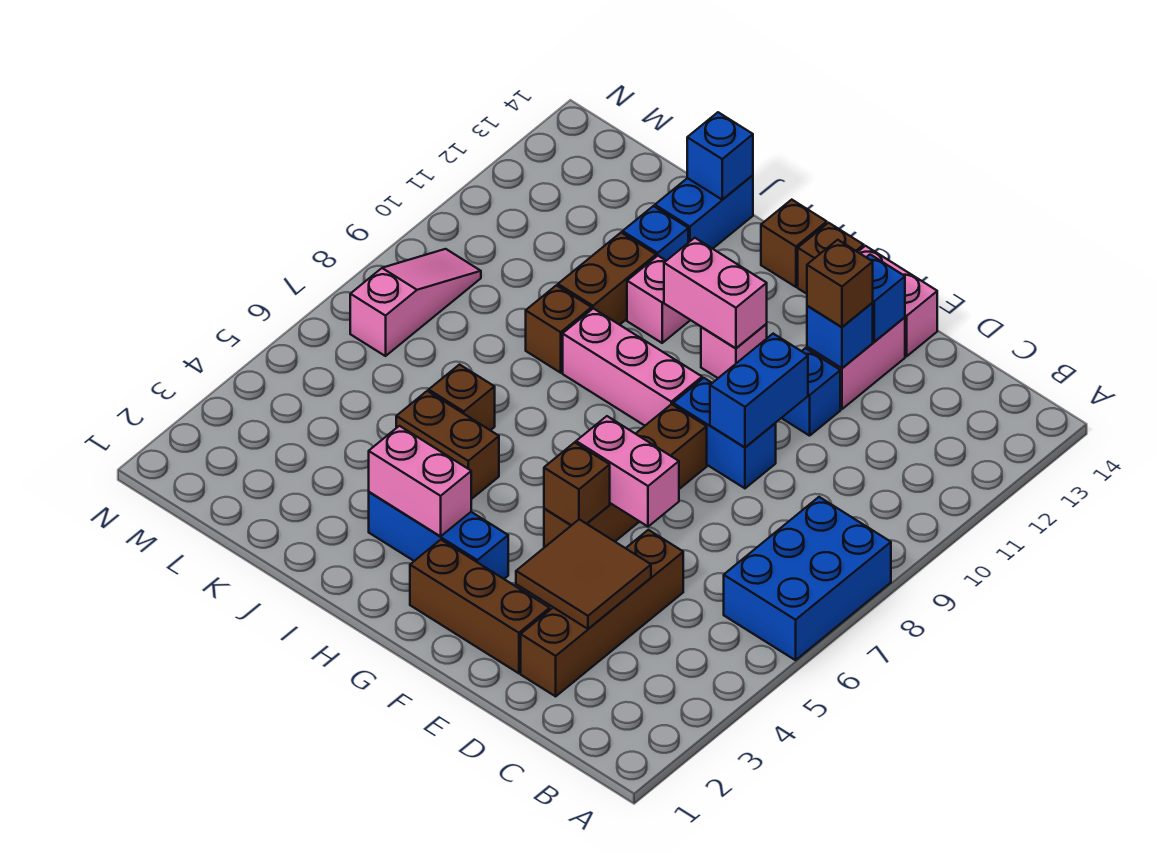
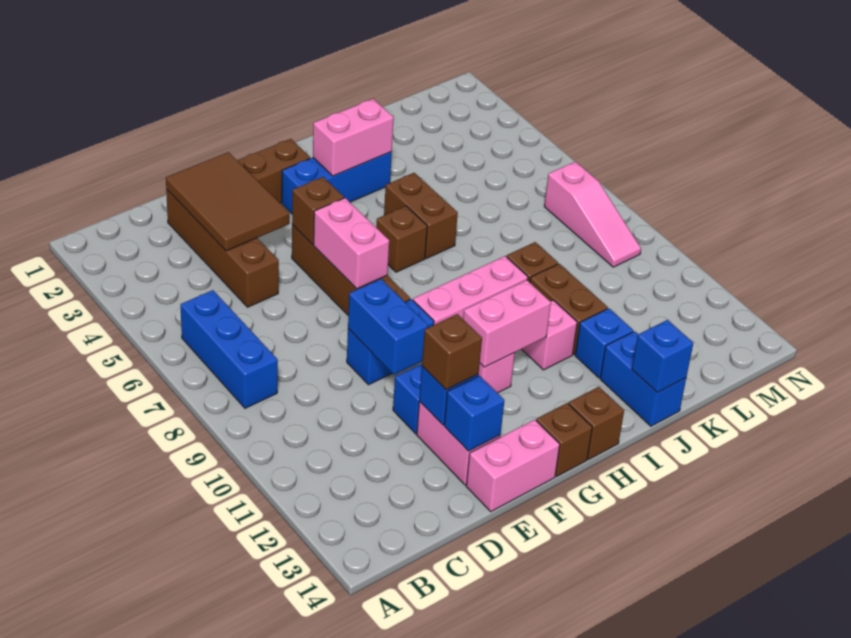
blue brick A6:B8 level 1 -> blue brick B6:B8 level 1
brown tile D3:E4 level 2 -> brown tile D2:E4 level 2
pink brick E6:F6 level 2 -> pink brick F6:F7 level 2
brown brick I5:J5 level 1 -> brown brick I5:I6 level 1
brown brick J6 level 1 -> brown brick H6 level 1

